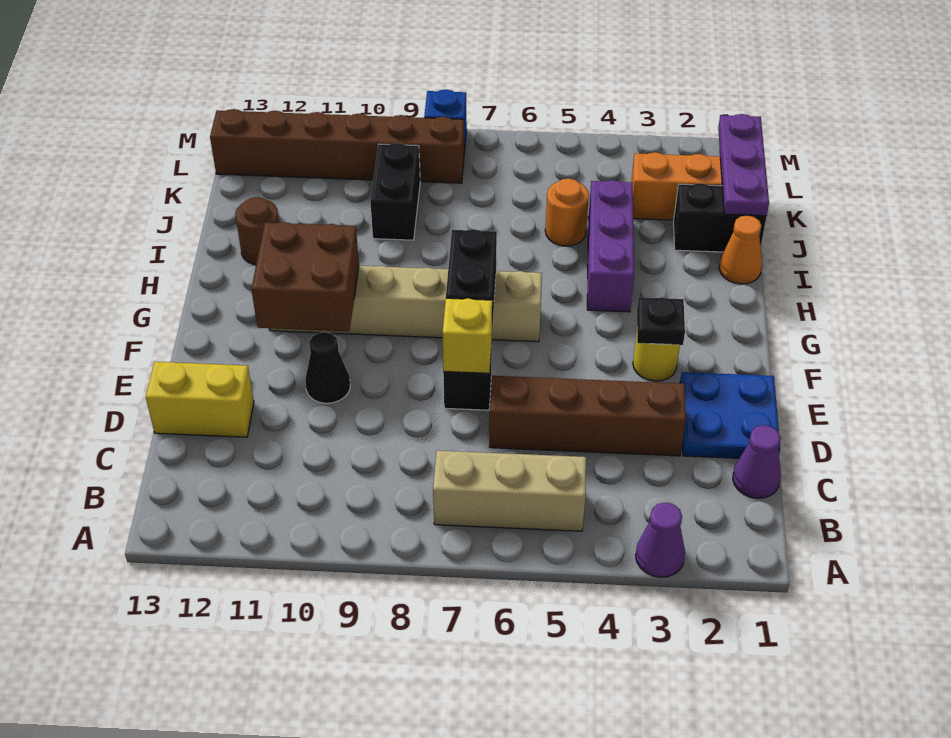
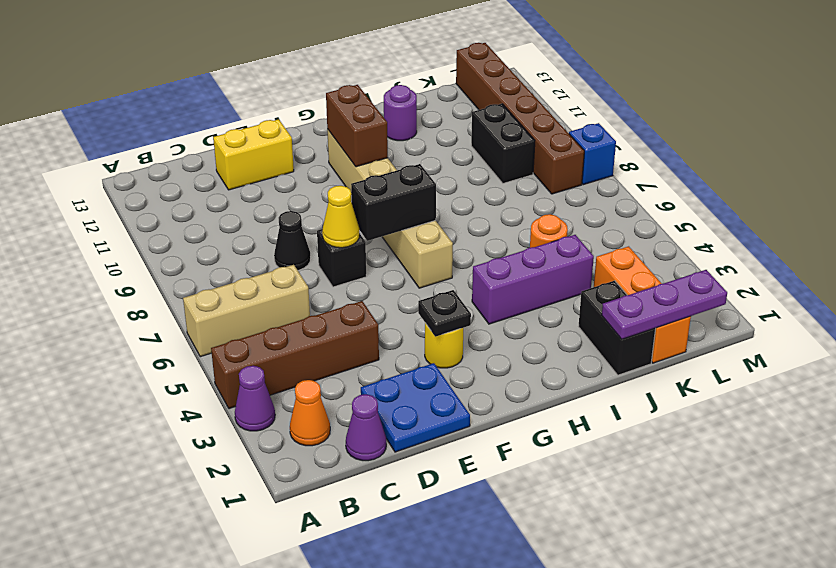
tan brick B5:B7 level 1 -> tan brick A6:C6 level 1
brown brick D3:D6 level 1 -> brown brick A4:D4 level 1
yellow brick D12:D13 level 1 -> yellow brick D12:E12 level 1
yellow brick E7 level 2 -> yellow cone E7 level 2
black cone E10 level 1 -> black cone D8 level 1
brown brick F10:G11 level 2 -> brown brick G10:G11 level 2
orange cone I1 level 1 -> orange cone B2 level 1
brown round brick I12 level 1 -> purple round brick I12 level 1
black brick J9:K9 level 1 -> black brick K9:K10 level 1

